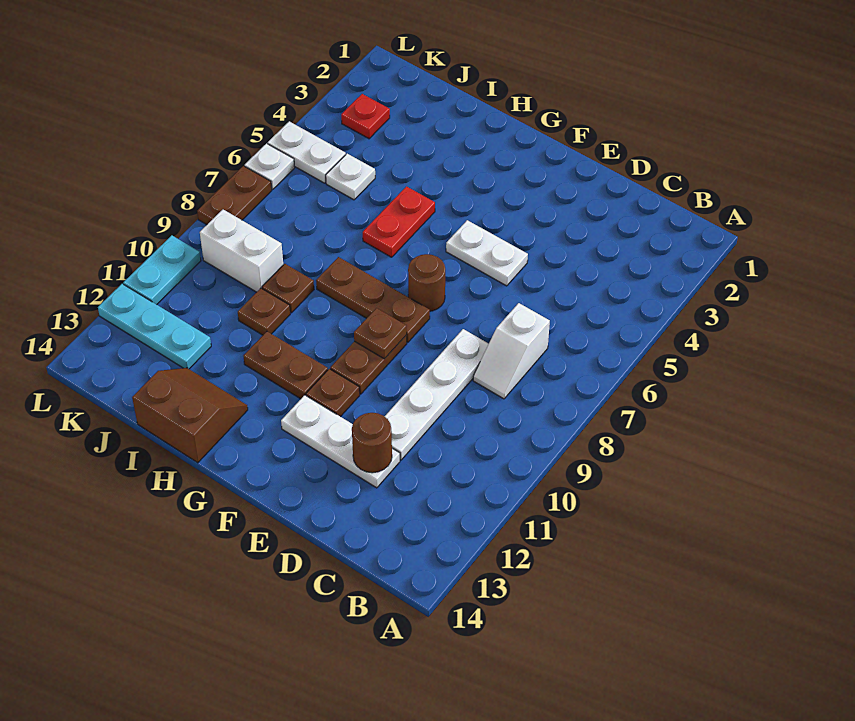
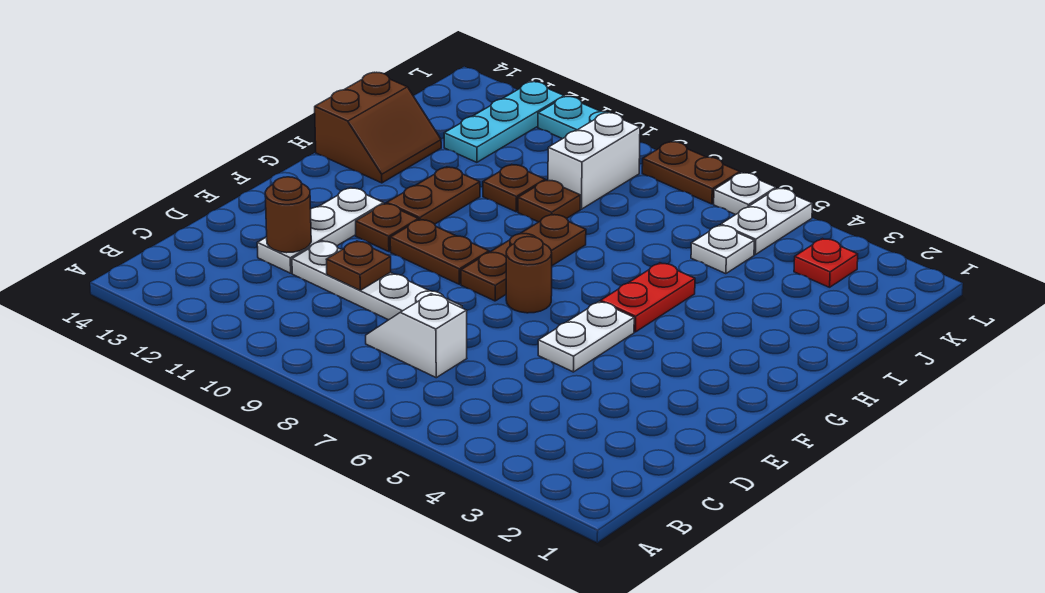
brown plate F9 level 2 -> brown plate D10 level 2
red plate H5:H6 level 1 -> red plate G5:H5 level 1

